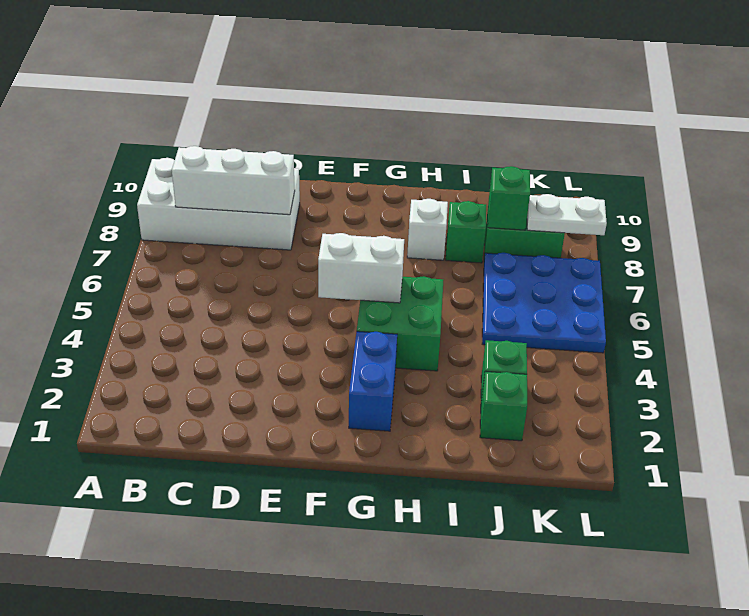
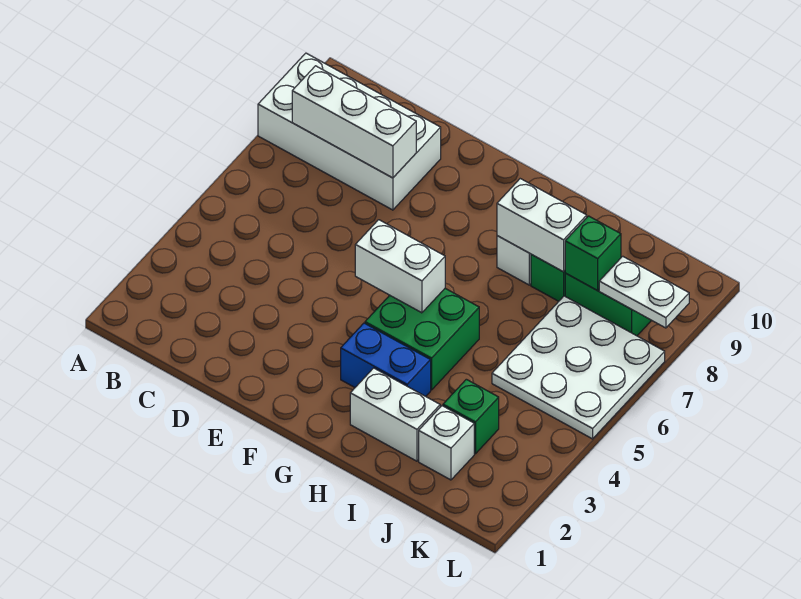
blue brick G2:G3 level 1 -> blue brick G3:H3 level 1
none -> white brick H2:I2 level 1
none -> white brick H8:I8 level 2
green brick J2 level 1 -> white brick J2 level 1
blue plate J5:L7 level 1 -> white plate J5:L7 level 1

